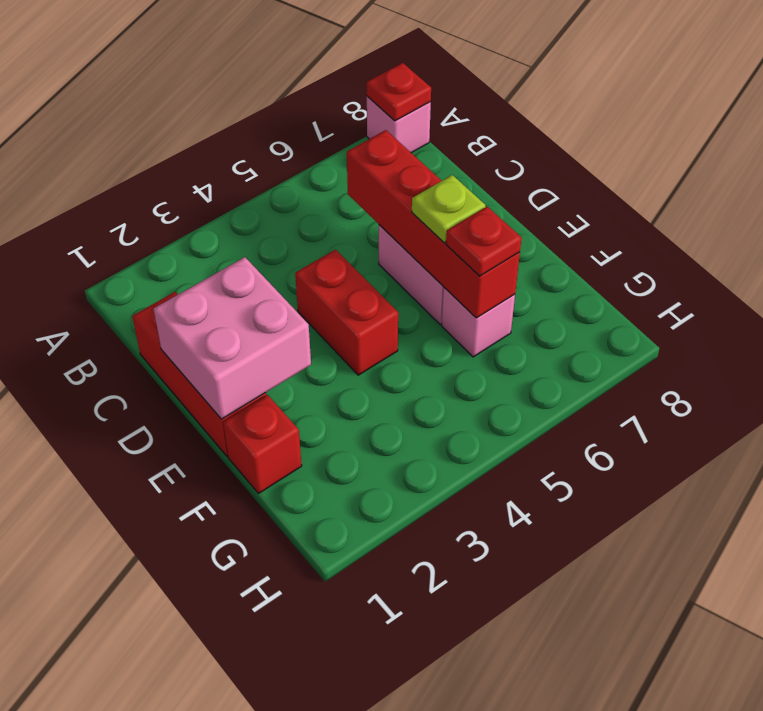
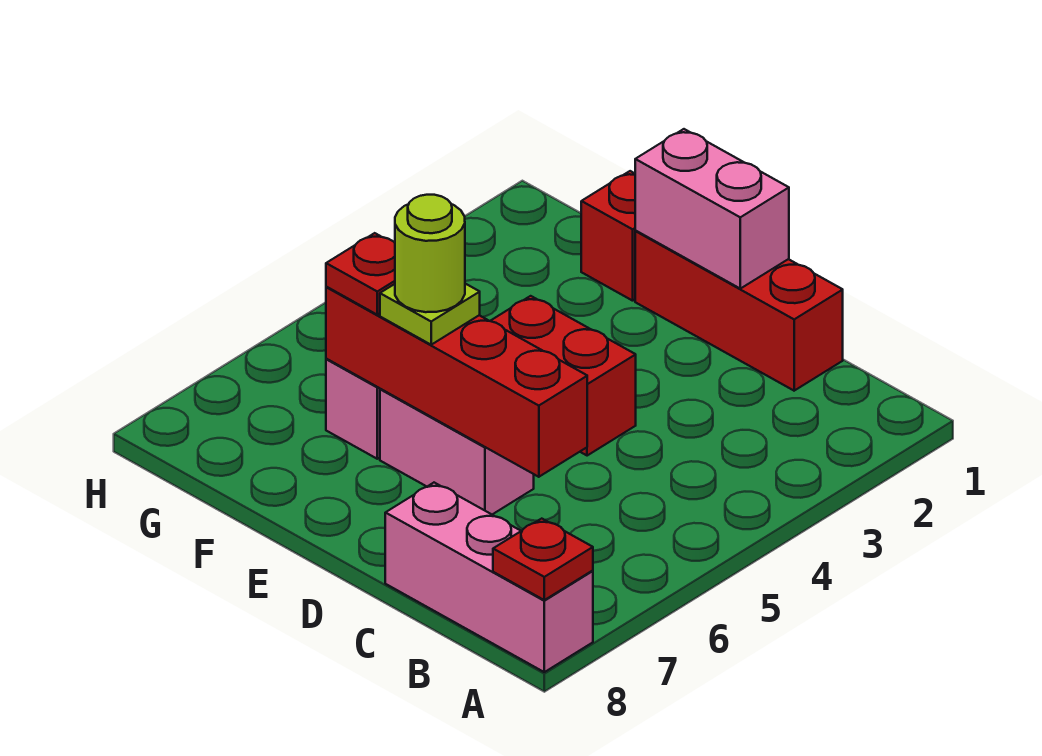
pink brick A8 level 1 -> pink brick A8:C8 level 1
pink brick D1:E2 level 2 -> pink brick D1:E1 level 2
none -> lime round brick E6 level 4

